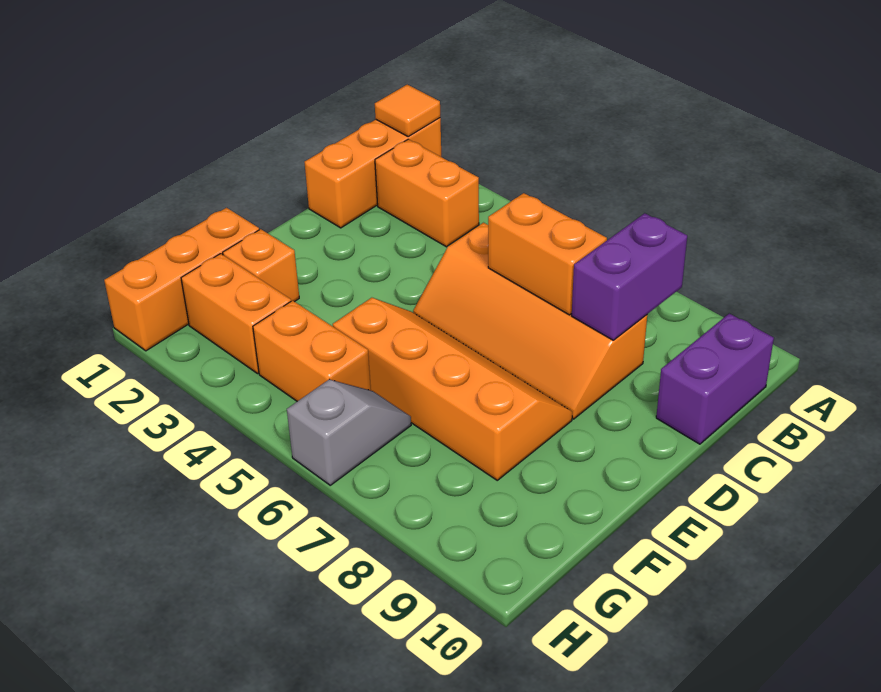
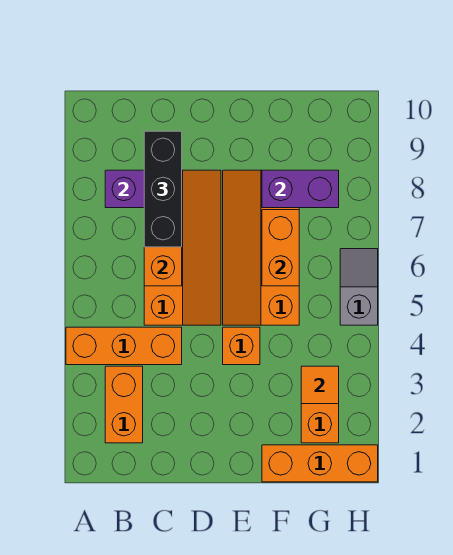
orange brick A1:C1 level 1 -> orange brick A4:C4 level 1
orange tile A1 level 2 -> orange tile G3 level 2
purple brick B10:C10 level 1 -> purple brick F8:G8 level 2
none -> black brick C7:C9 level 3
orange brick F2 level 1 -> orange brick E4 level 1
orange brick G4:G5 level 1 -> orange brick F6:F7 level 2
grey slope G6:H6 level 1 top H -> grey slope H5:H6 level 1 top 5

